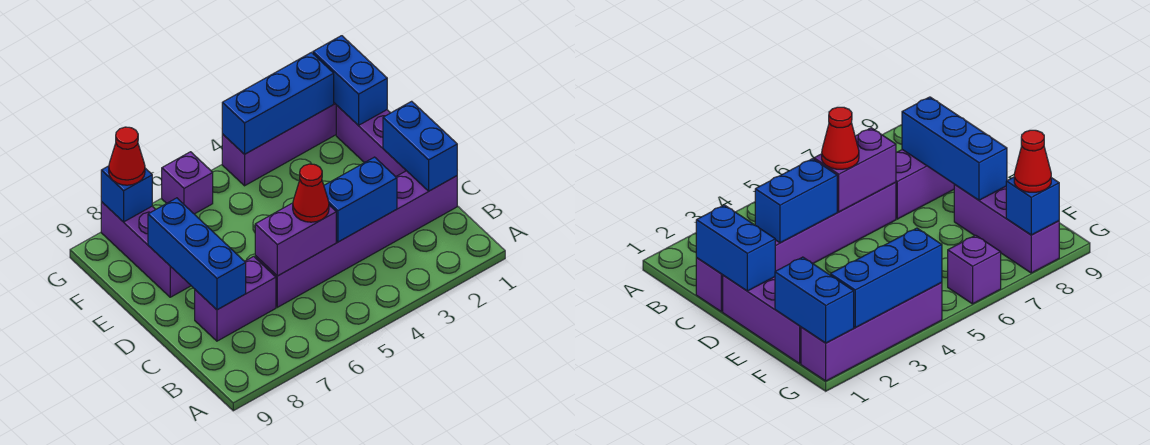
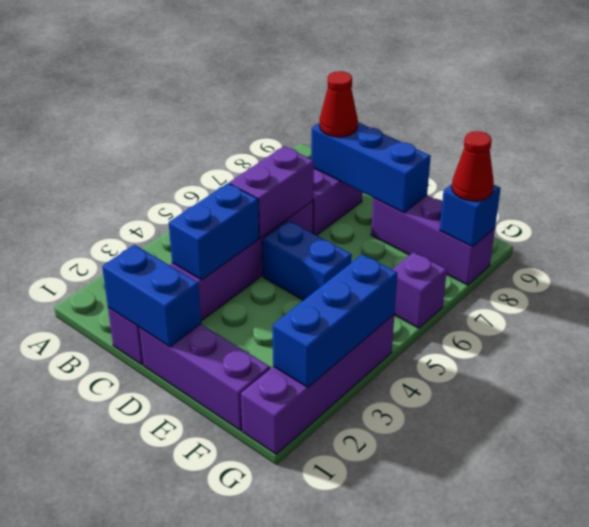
red cone C5 level 3 -> red cone C8 level 3
blue brick F1:G1 level 2 -> blue brick D5:E5 level 1

